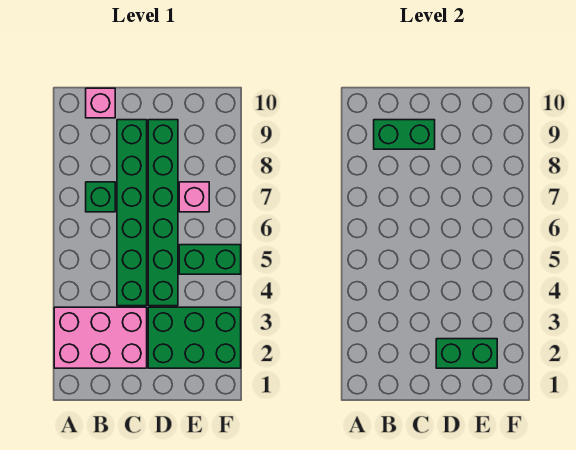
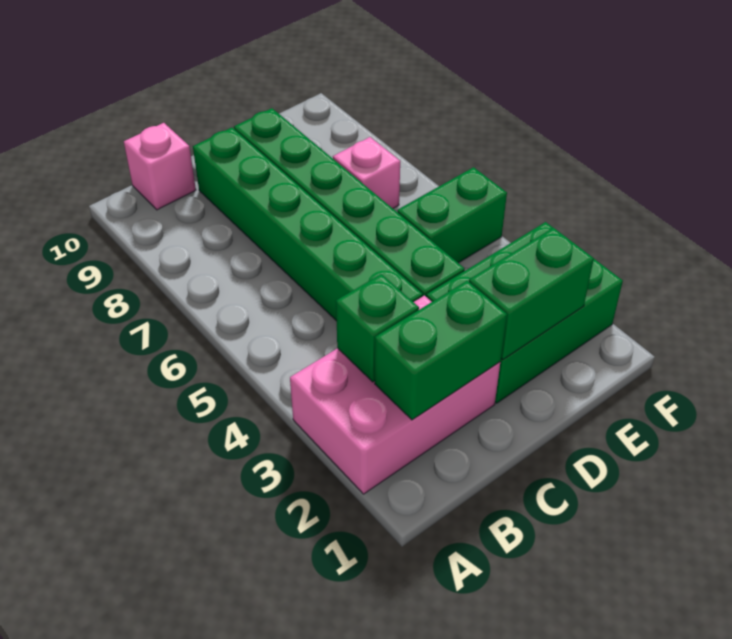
green brick B7 level 1 -> green brick B3 level 2
green brick B9:C9 level 2 -> green brick B2:C2 level 2

